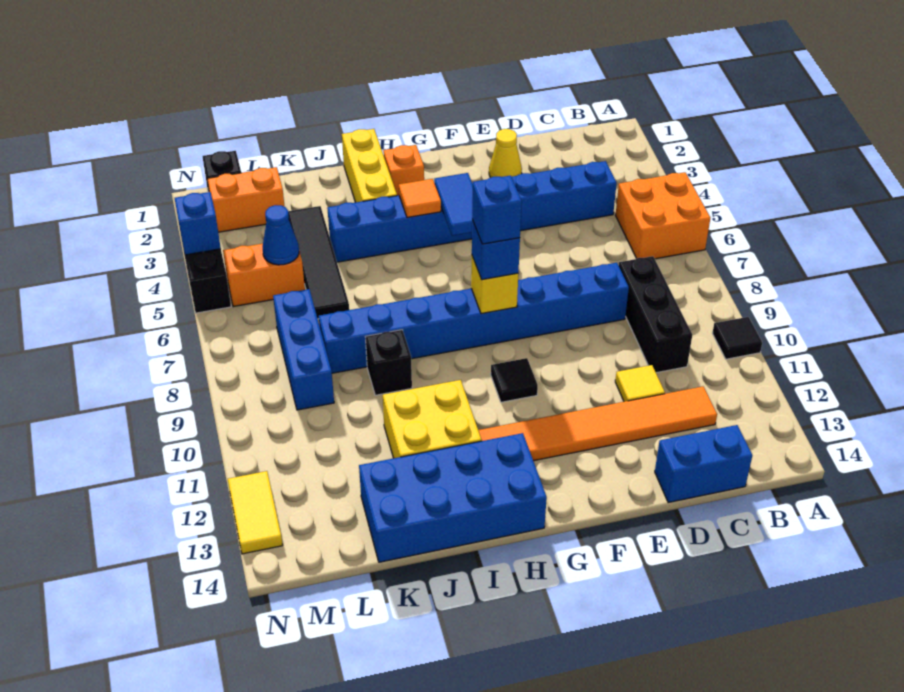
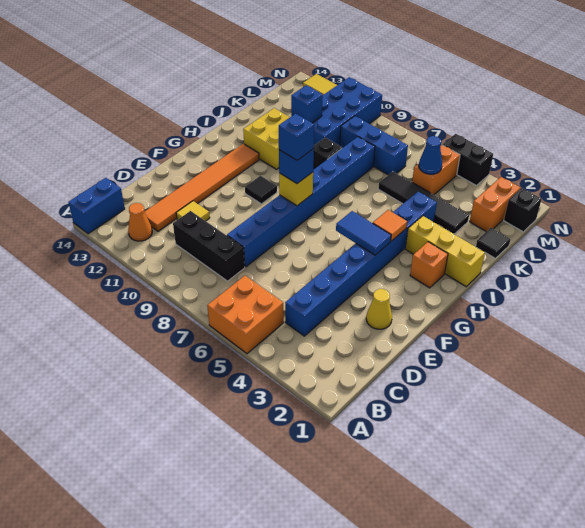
black tile A10 level 1 -> black tile K1 level 1
none -> orange cone B12 level 1
blue brick C14:D14 level 1 -> blue brick A14:B14 level 1
blue brick H13:K14 level 1 -> blue brick K10:N11 level 1
blue brick N4 level 2 -> blue brick K11 level 2

